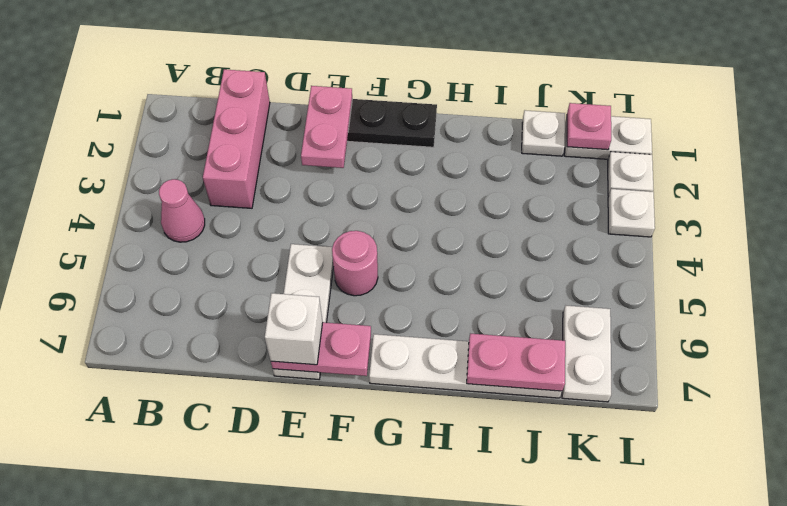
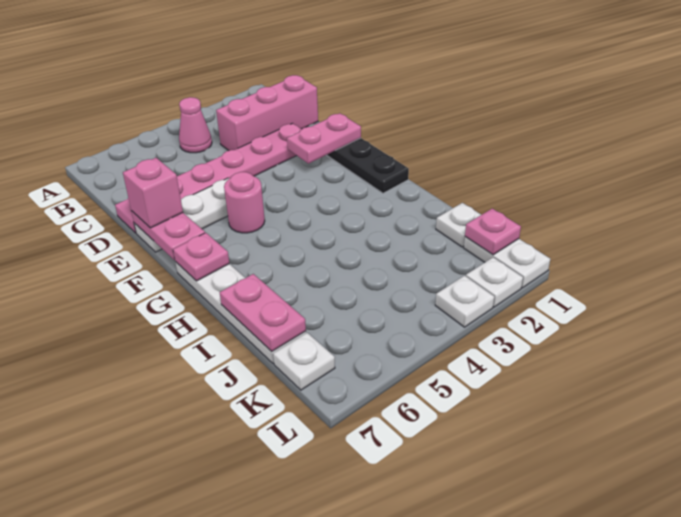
none -> pink plate D2:D7 level 1
white brick E7 level 3 -> pink brick E7 level 3
none -> pink plate G7 level 2
white plate K6:K7 level 1 -> white plate K7 level 1

